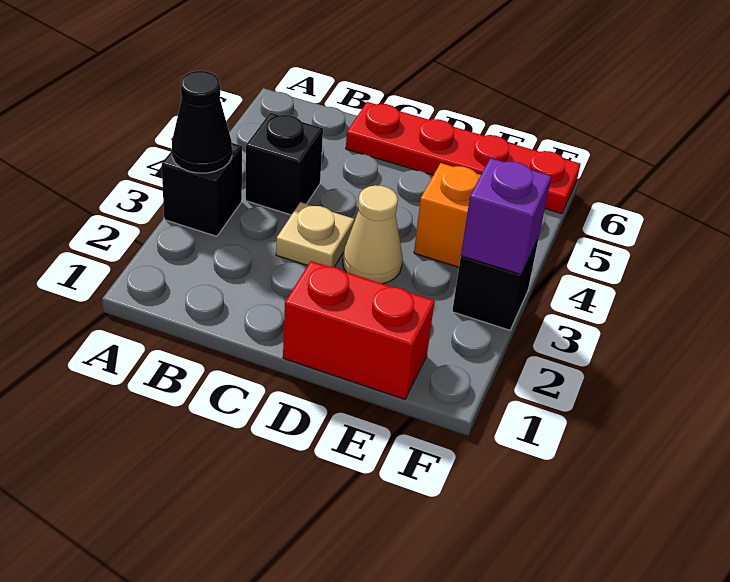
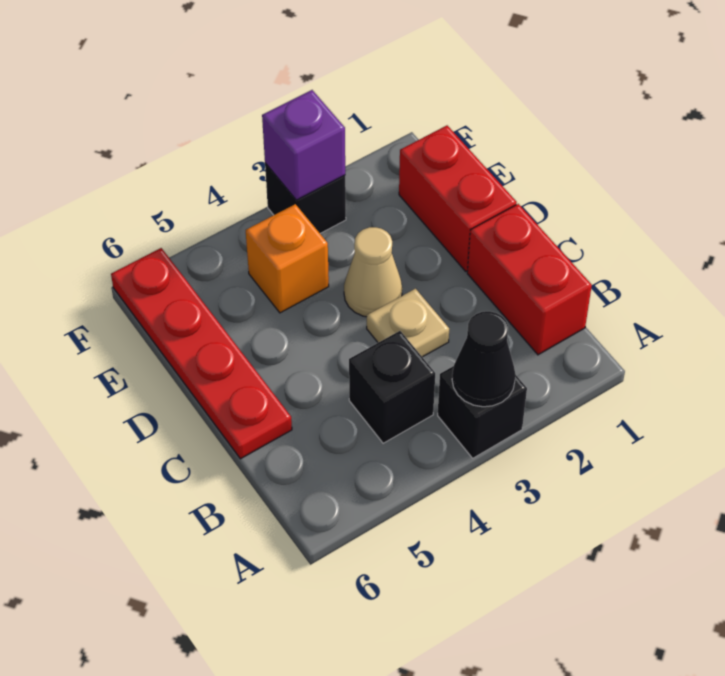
none -> red brick B1:C1 level 1

